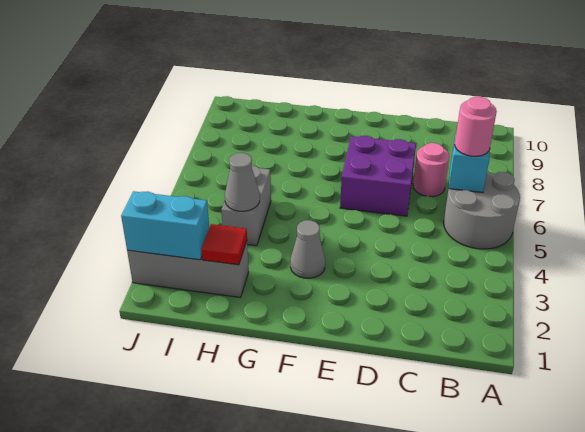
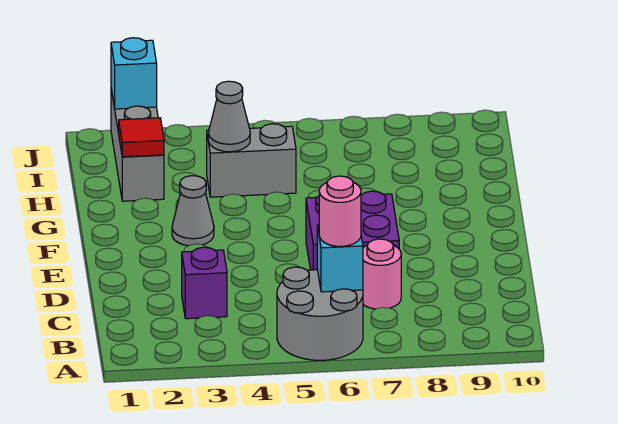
none -> purple brick C3 level 1
cyan brick I2:J2 level 2 -> cyan brick J2 level 2

